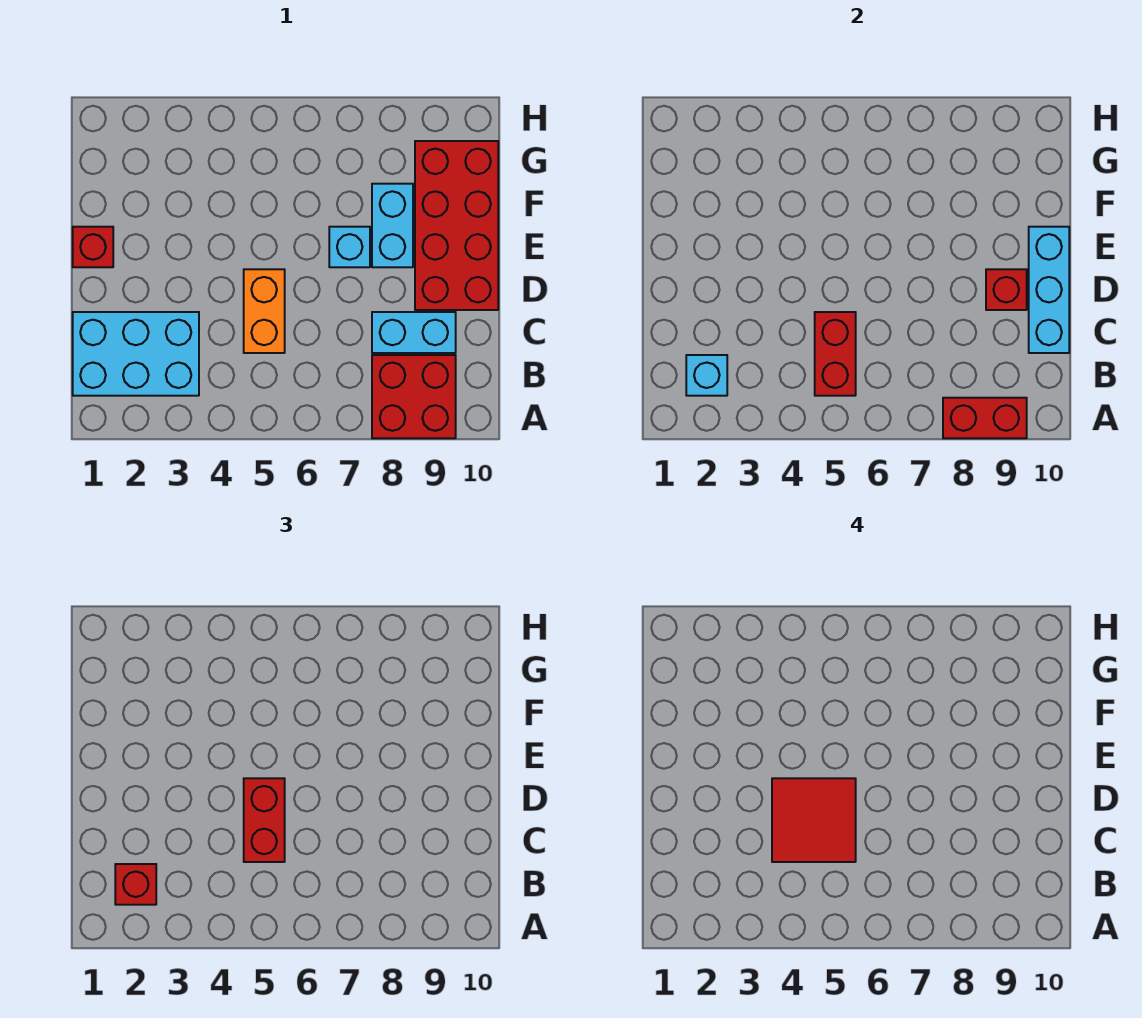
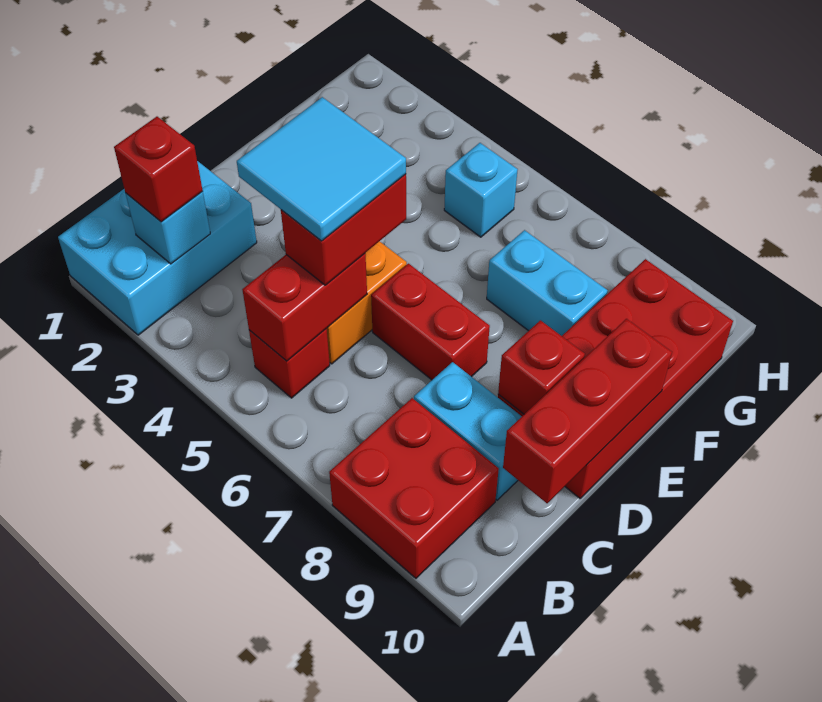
red brick A8:A9 level 2 -> red brick D6:D7 level 1
cyan brick B1:C3 level 1 -> cyan brick A1:C2 level 1
red tile C4:D5 level 4 -> cyan tile C4:D5 level 4
cyan brick C10:E10 level 2 -> red brick C10:E10 level 2
red brick E1 level 1 -> red brick B5 level 1
cyan brick E7 level 1 -> cyan brick G5 level 1
cyan brick E8:F8 level 1 -> cyan brick F7:F8 level 1

